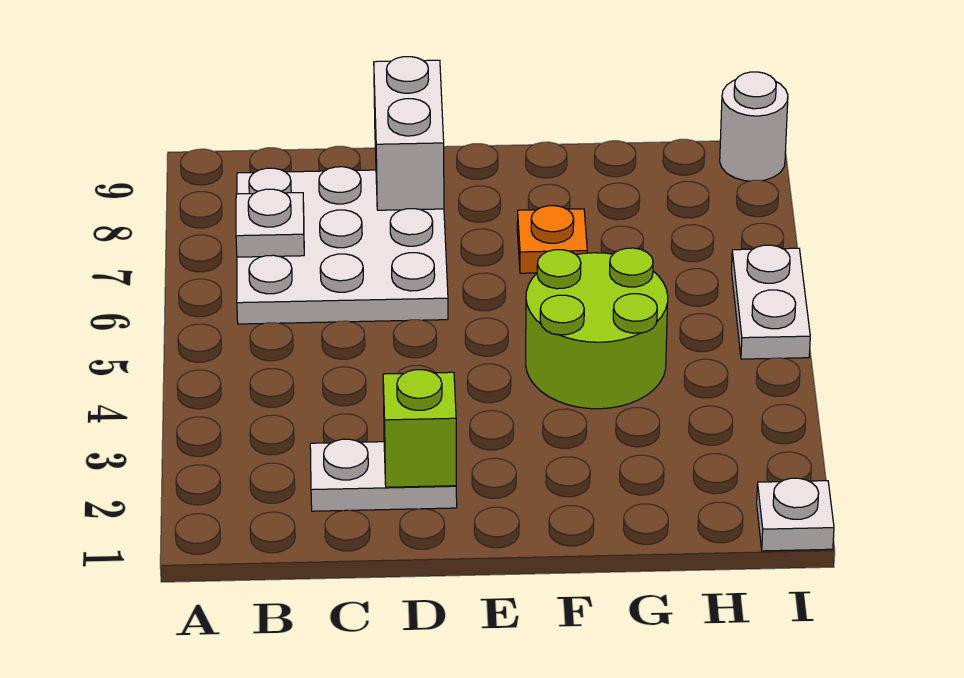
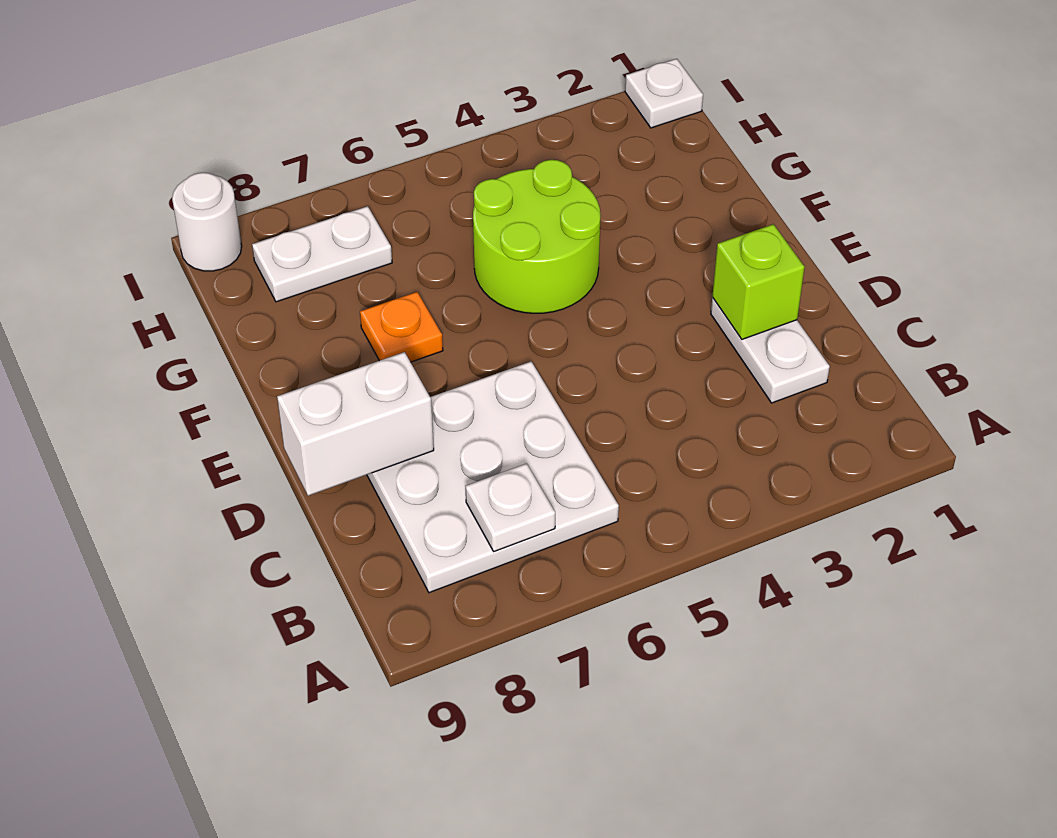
white plate I5:I6 level 1 -> white plate H7:H8 level 1

